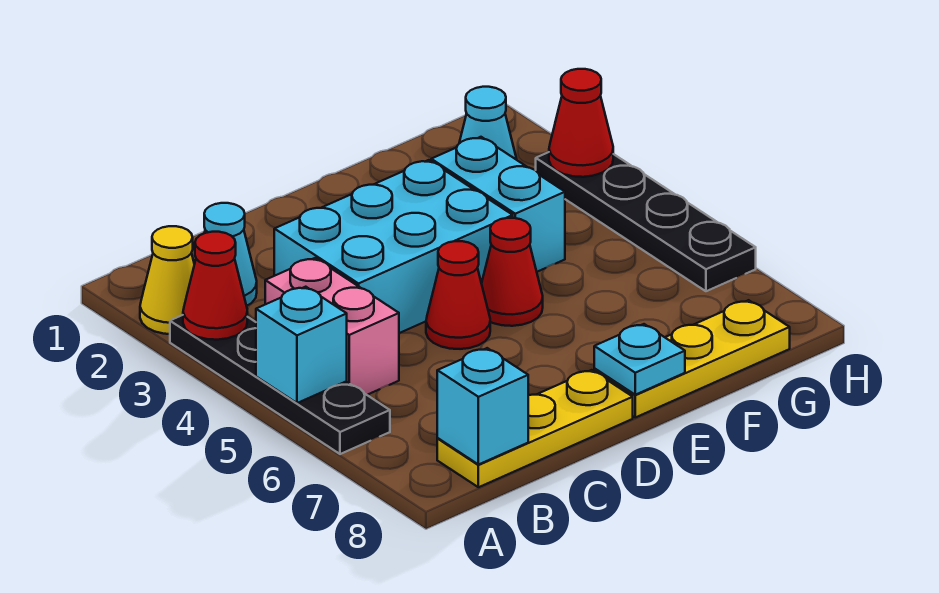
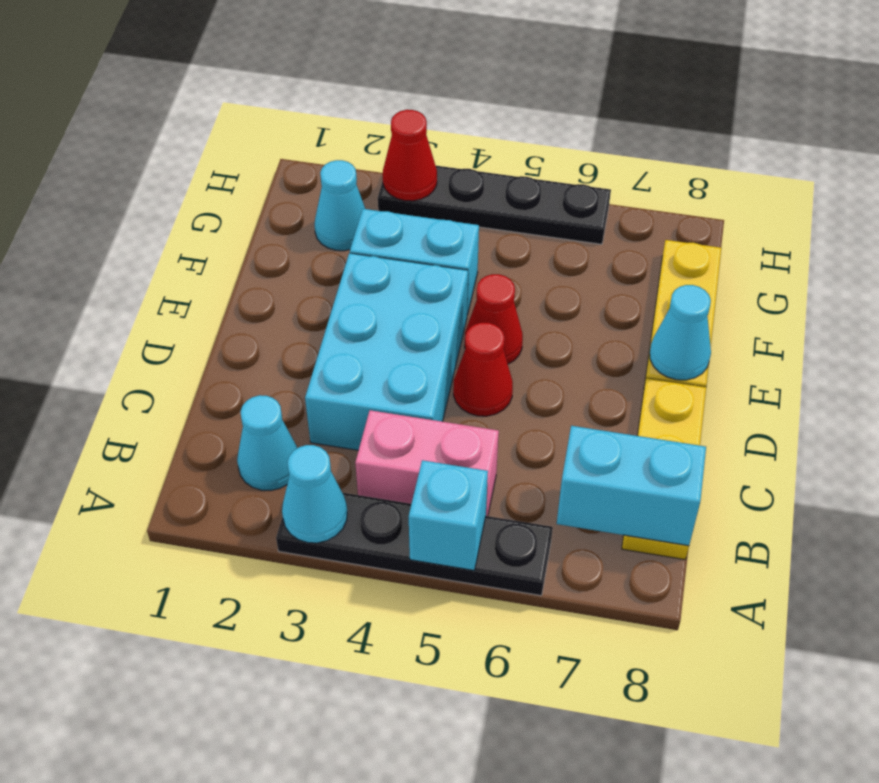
yellow cone A2 level 1 -> none
red cone A3 level 2 -> cyan cone A3 level 2
cyan brick B8 level 2 -> cyan brick B7:B8 level 2
cyan plate E8 level 2 -> cyan cone E8 level 2

